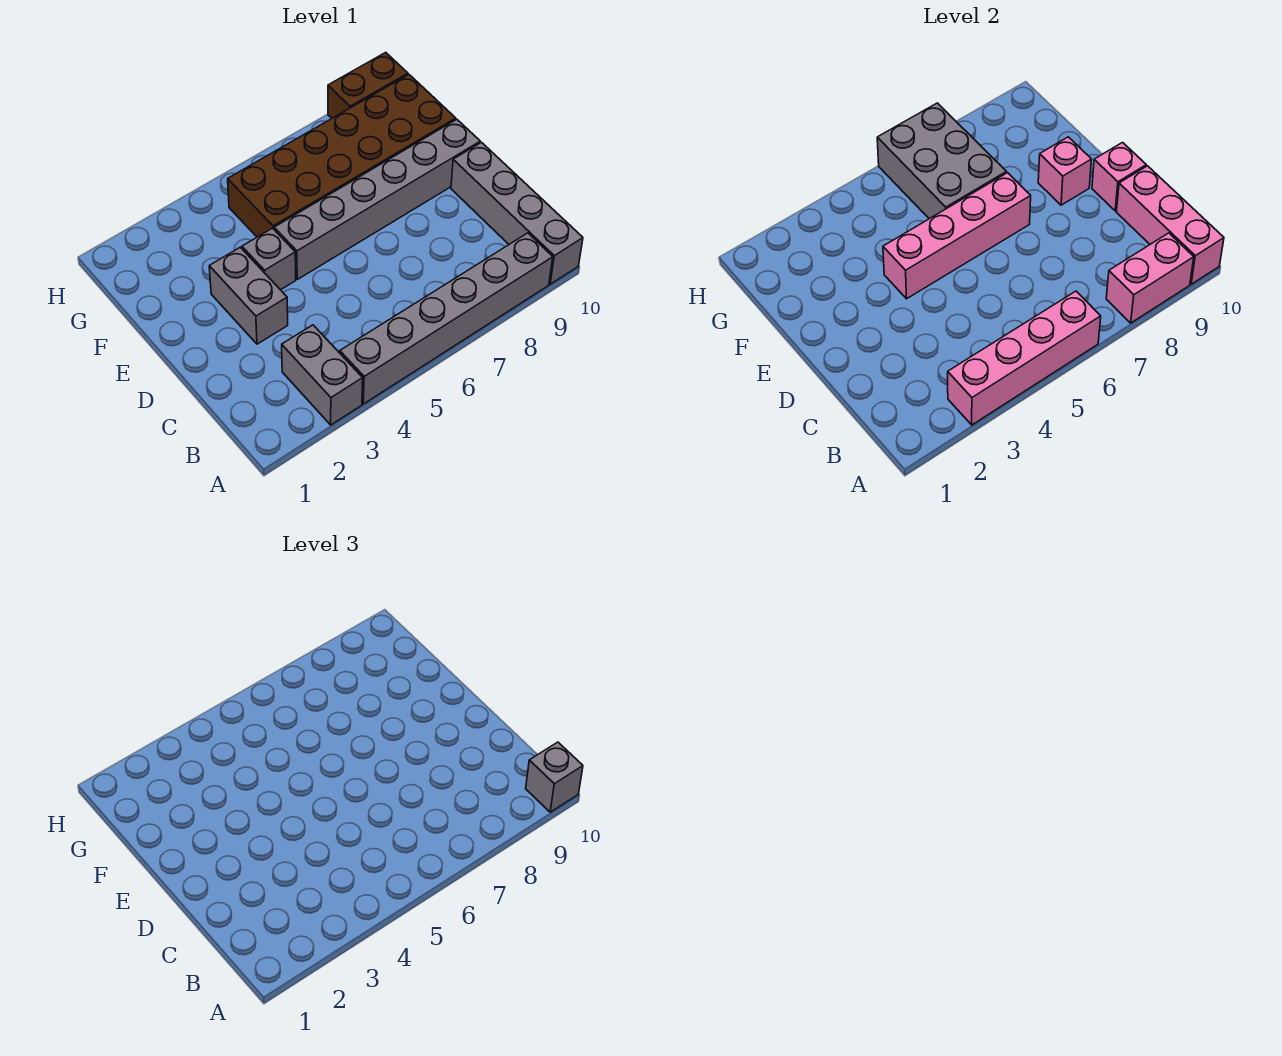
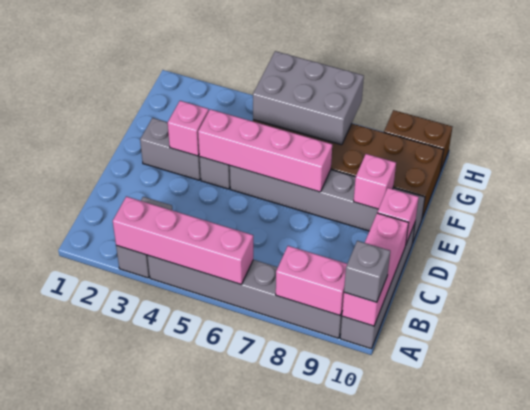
grey brick D3:E3 level 1 -> grey brick E2:E3 level 1
none -> pink brick E3 level 2
grey brick F6:H7 level 2 -> grey brick G5:H7 level 2

